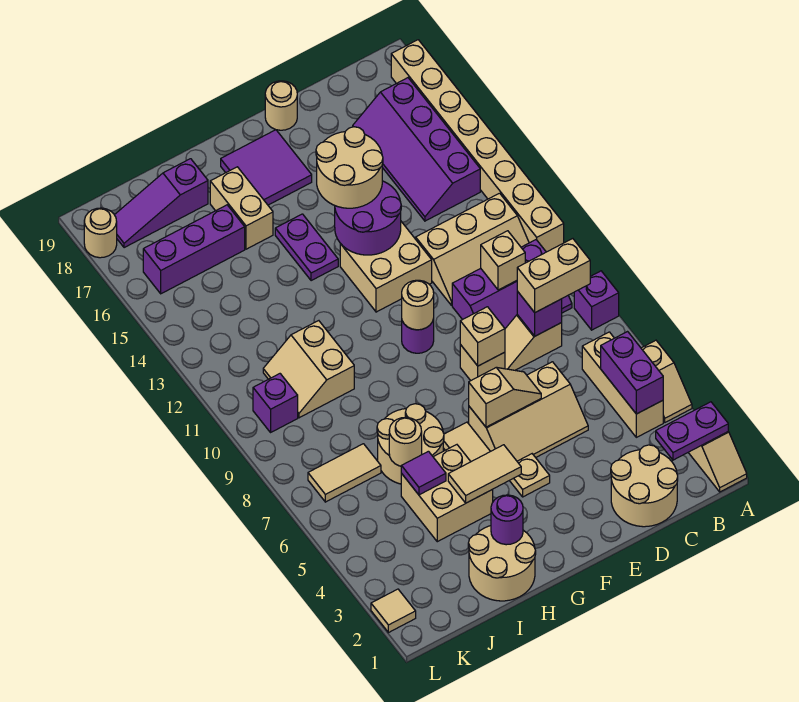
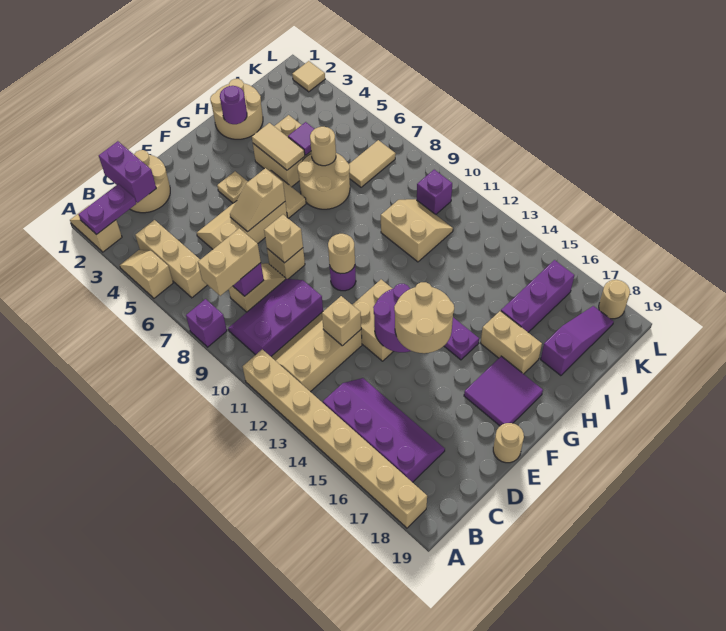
purple brick B4:B5 level 2 -> purple brick C1:C2 level 2
tan brick C10 level 2 -> tan brick D12 level 2
tan tile G4:H4 level 2 -> tan tile H4:H5 level 2

